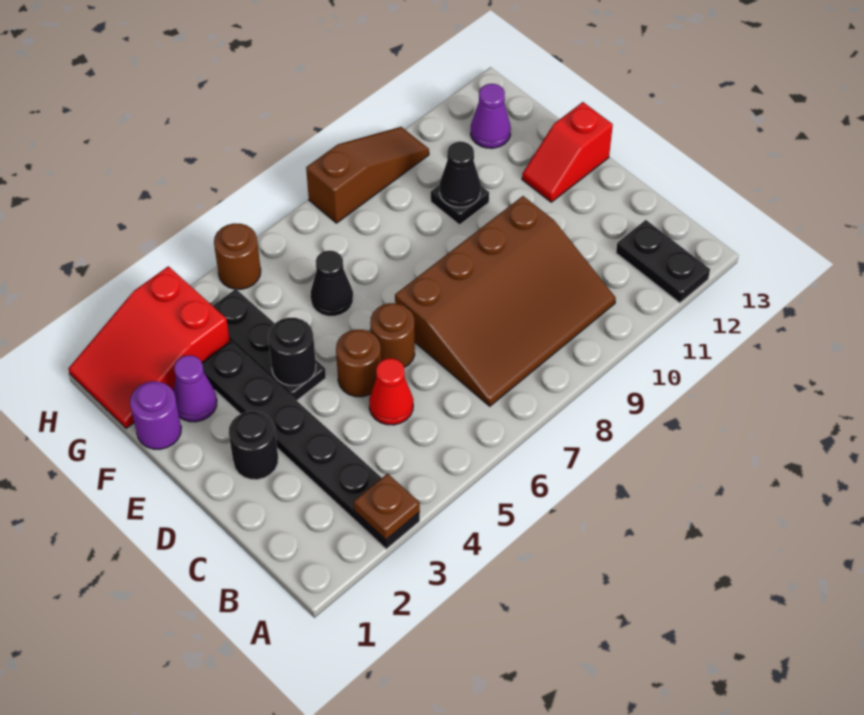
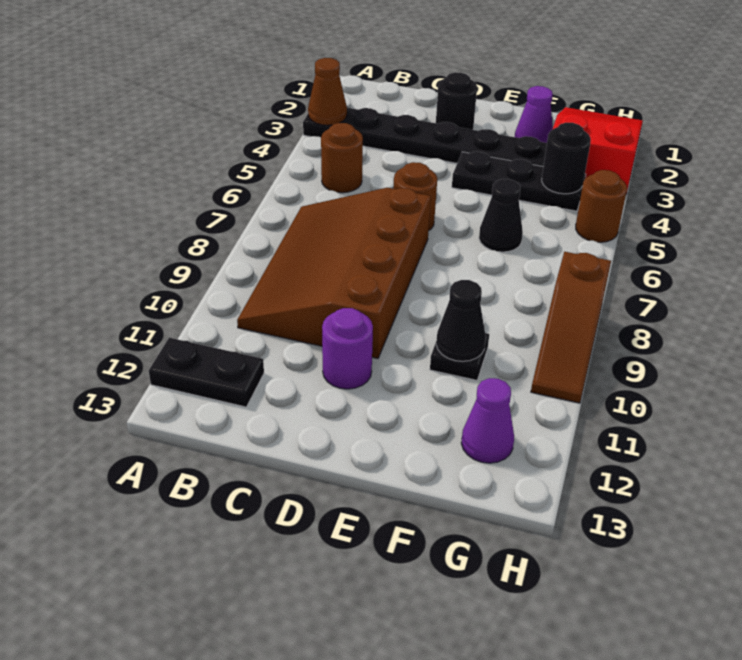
brown plate A3 level 2 -> brown cone A3 level 2
red cone C5 level 1 -> none
brown round brick D5 level 1 -> brown round brick B5 level 1
black round brick E4 level 2 -> black round brick G4 level 2
red slope E12:E13 level 1 top 13 -> none
purple round brick F1 level 1 -> purple round brick D11 level 1

